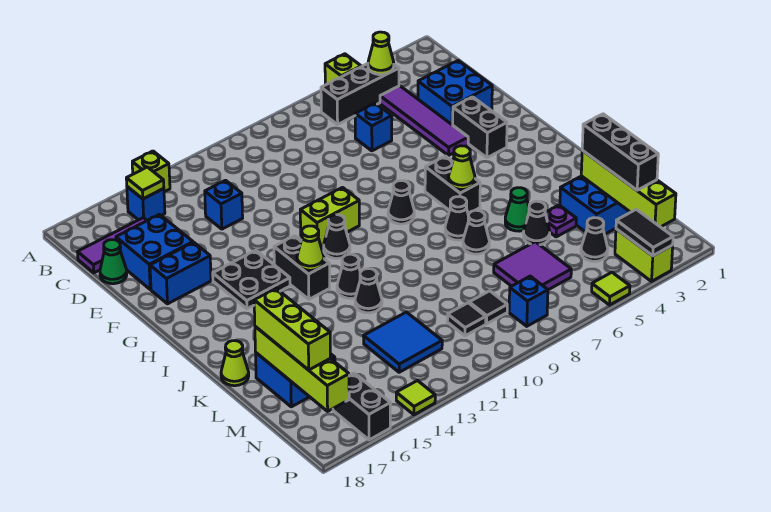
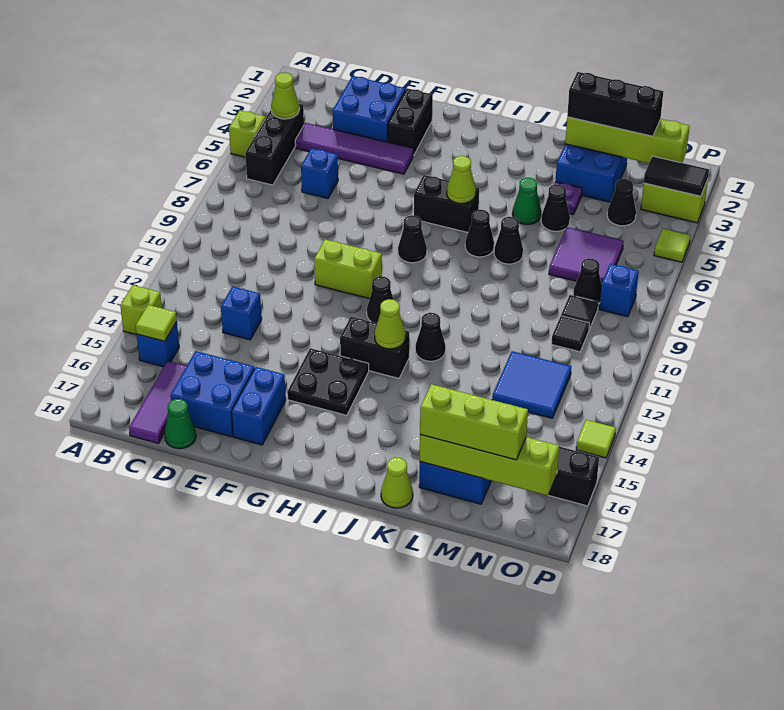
black brick F3:G3 level 1 -> black brick F2:F3 level 1
lime brick G10:G11 level 1 -> lime brick F10:G10 level 1
black cone K12 level 1 -> black cone N8 level 1

